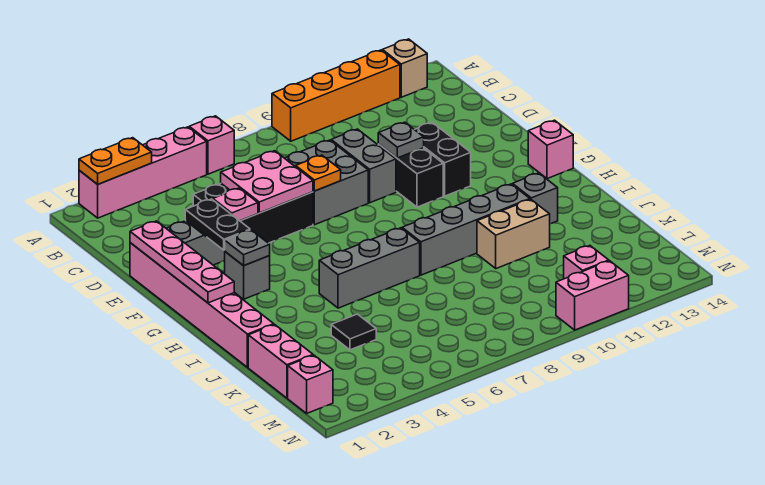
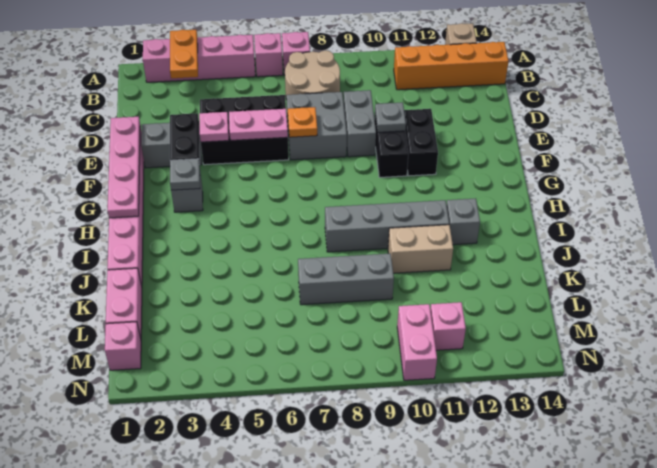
orange plate A2:A3 level 2 -> orange plate A3:B3 level 2
orange brick A9:A12 level 1 -> orange brick B11:B14 level 1
none -> tan round brick B7:C8 level 1
pink plate D5:E6 level 2 -> pink plate E5:E6 level 2
pink brick G14 level 1 -> pink brick A7 level 1
grey brick I5:I7 level 1 -> grey brick K7:K9 level 1
black tile K4 level 1 -> none
pink brick N10:N11 level 1 -> pink brick M10:N10 level 1

